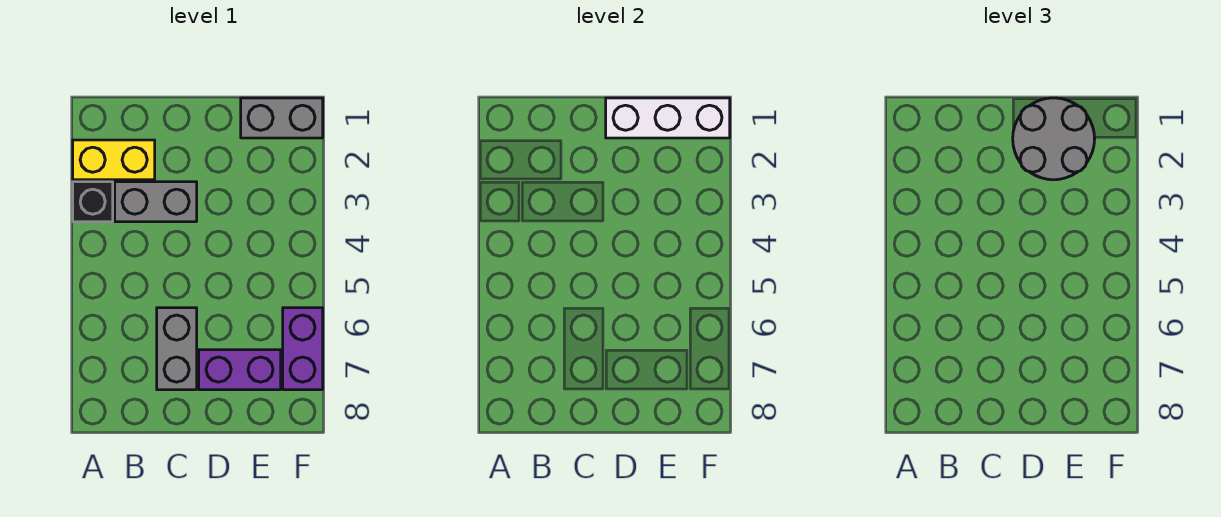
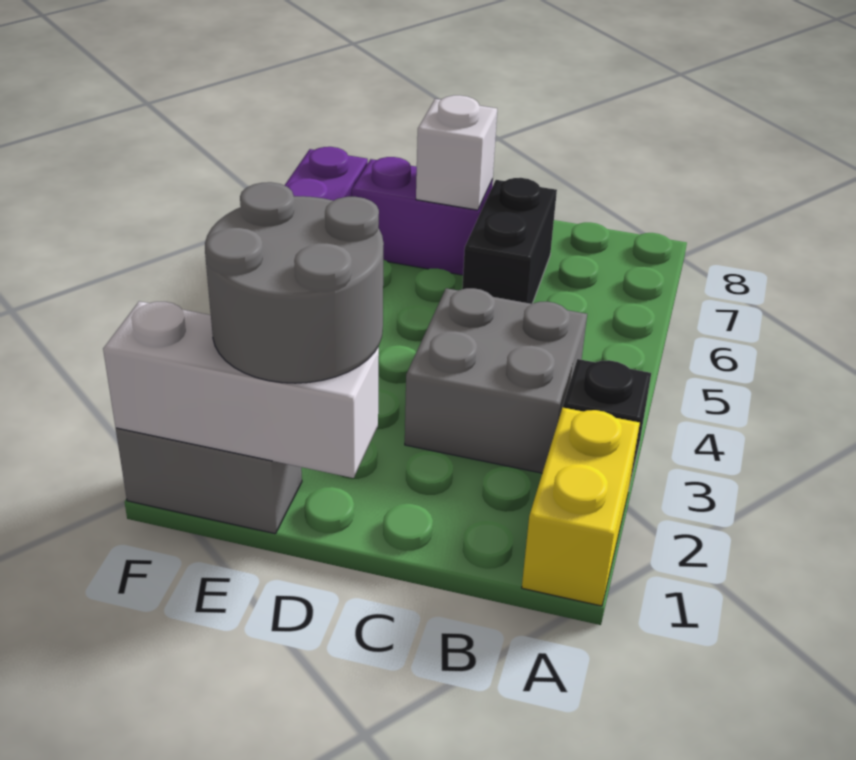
yellow brick A2:B2 level 1 -> yellow brick A1:A2 level 1
grey brick B3:C3 level 1 -> grey brick B3:C4 level 1
grey brick C6:C7 level 1 -> black brick C6:C7 level 1
none -> white brick D7 level 2

